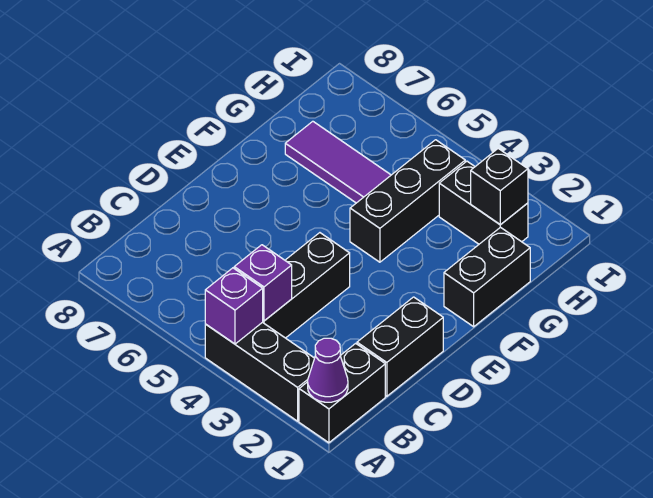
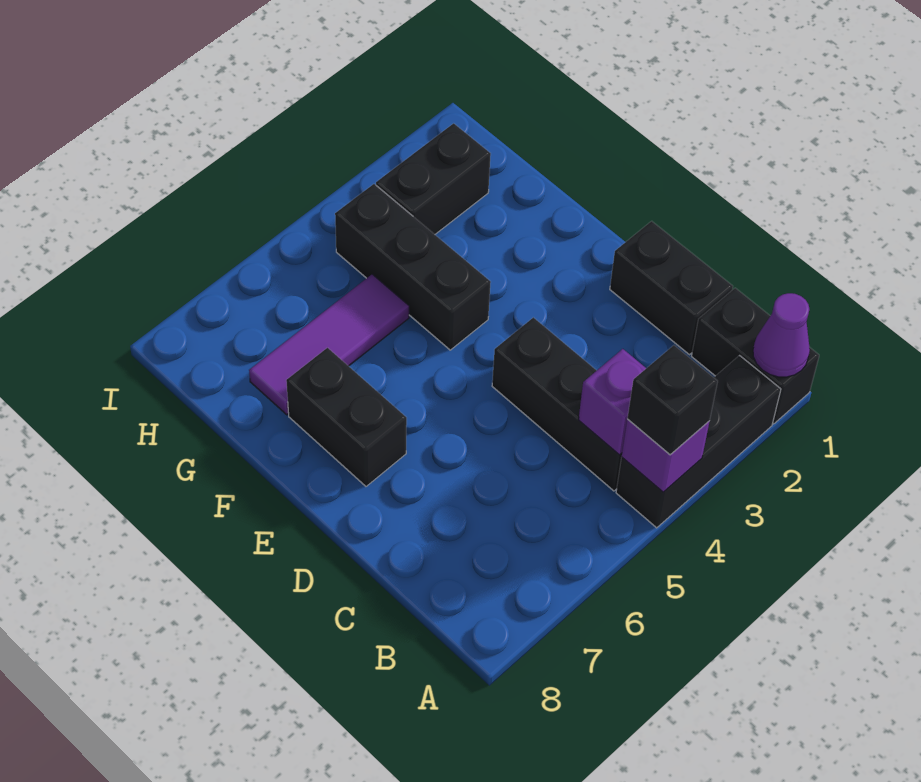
black brick F1:G1 level 1 -> black brick E7:F7 level 1
black brick H2 level 2 -> black brick A4 level 3

